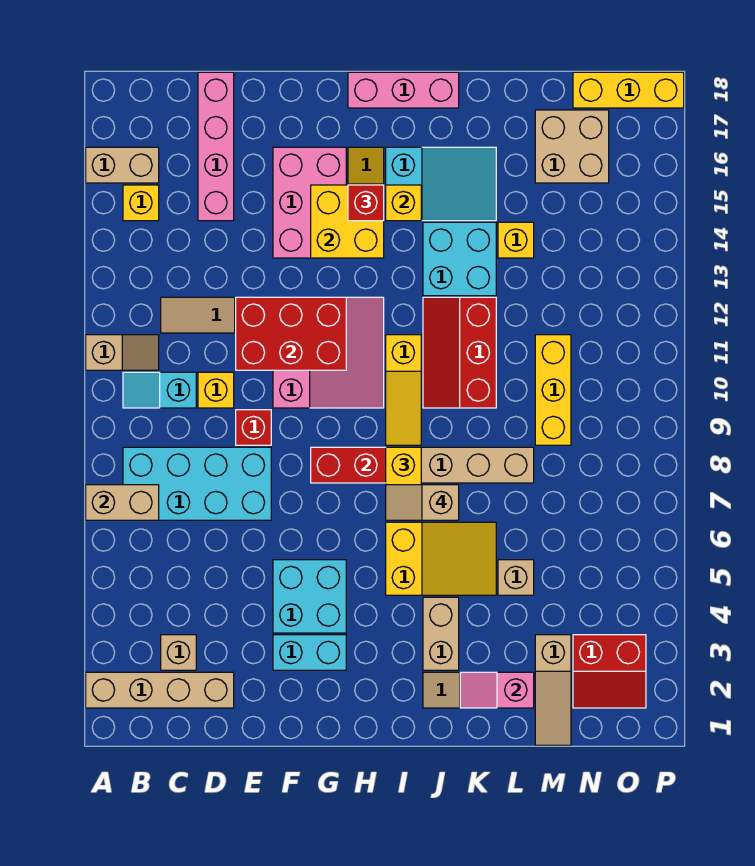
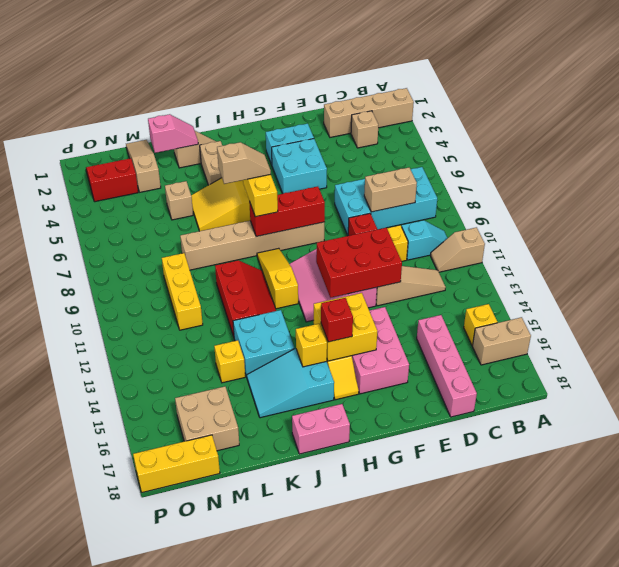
tan brick A7:B7 level 2 -> tan brick C8:D8 level 2
pink brick H18:J18 level 1 -> pink brick I18:J18 level 1

